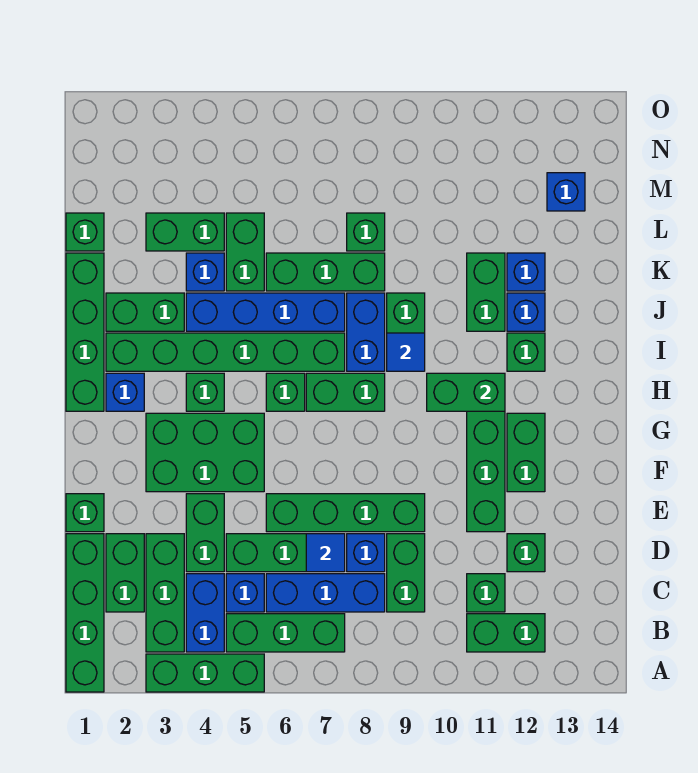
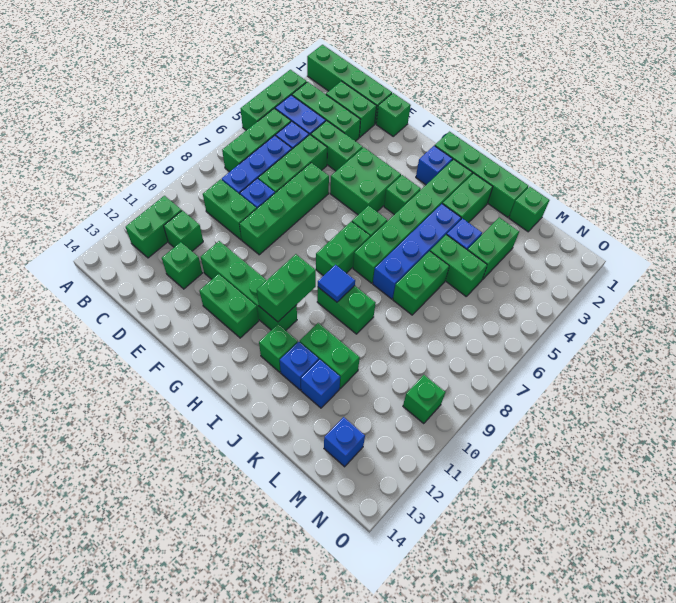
blue tile D7 level 2 -> none
green brick F3:G5 level 1 -> green brick F4:G5 level 1
blue brick I8:J8 level 1 -> none
green brick K6:K8 level 1 -> green brick K6:K7 level 1
green brick L8 level 1 -> green brick N10 level 1

